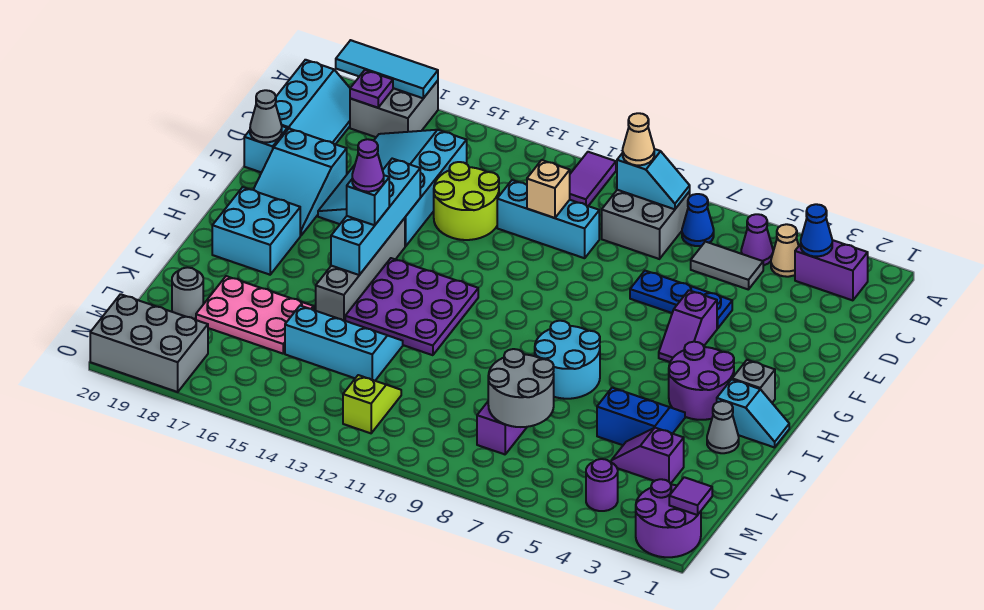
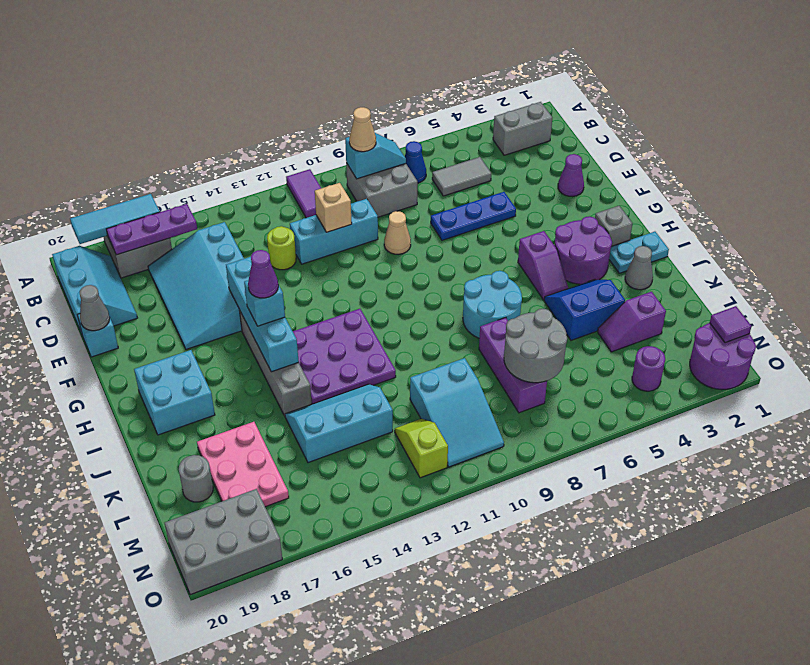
purple brick B2:B3 level 1 -> grey brick B2:B3 level 1
blue cone B3 level 2 -> none
tan cone B4 level 1 -> tan cone E9 level 1
purple cone B5 level 1 -> purple cone E2 level 1
purple plate B18 level 2 -> purple plate B16:B18 level 2
lime round brick D13:E14 level 1 -> lime round brick D13 level 1
cyan slope E18:G19 level 1 top E -> cyan slope L10:N11 level 1 top L
purple slope F5:G5 level 1 top F -> purple slope H5:I5 level 1 top H
cyan slope I1:I2 level 1 top 2 -> cyan plate I1:I2 level 1
pink plate K16:L18 level 1 -> pink plate K17:M18 level 1

